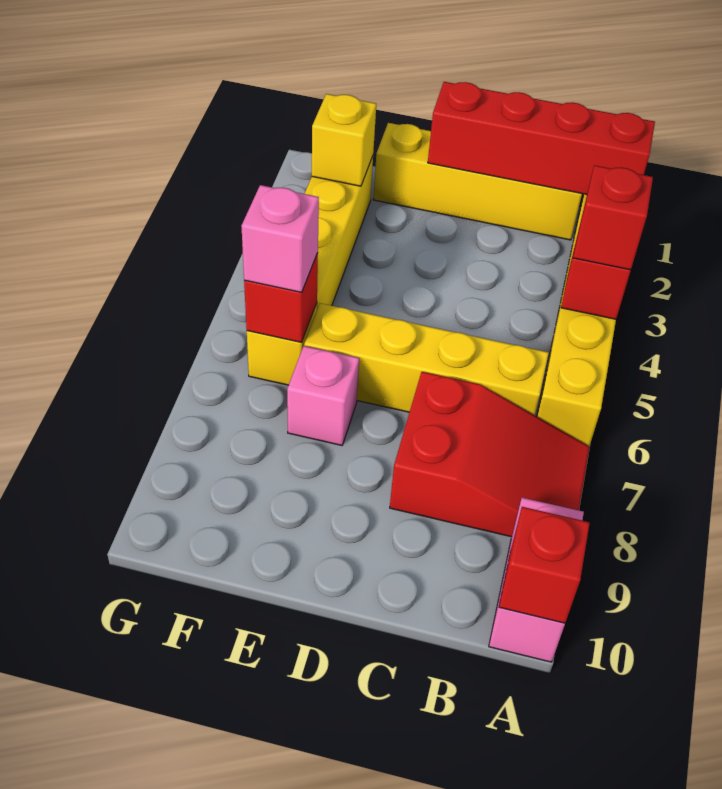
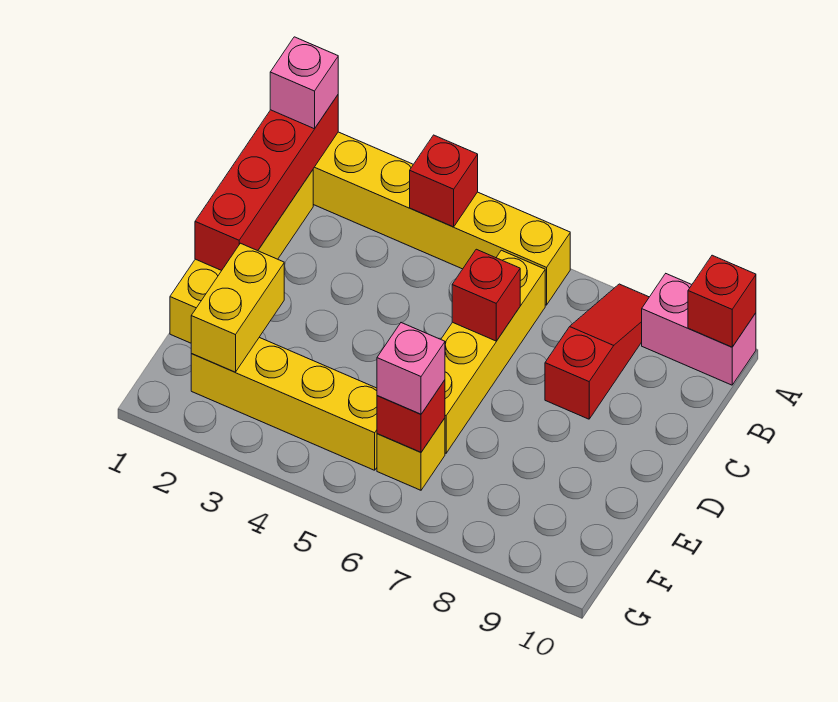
red brick A4 level 3 -> red brick C6 level 2
red slope A7:C8 level 1 top C -> red slope A8:C8 level 1 top C
pink brick E7 level 1 -> pink brick A1 level 3
yellow brick F2 level 2 -> yellow brick E2:F2 level 2

